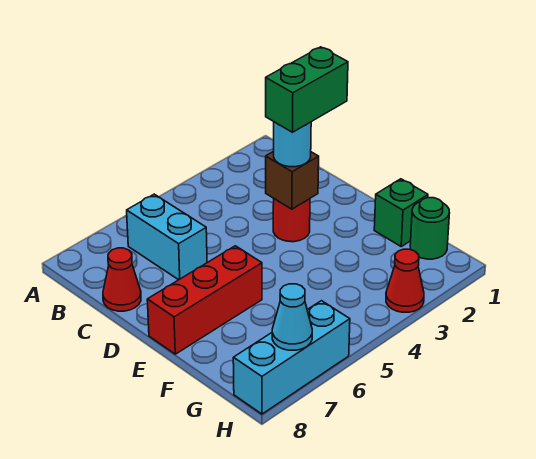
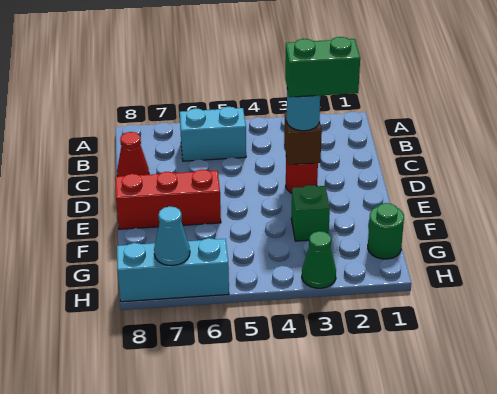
cyan brick B6:C6 level 1 -> cyan brick B5:B6 level 1
green brick F1 level 1 -> green brick F3 level 1
red cone H3 level 1 -> green cone H3 level 1

